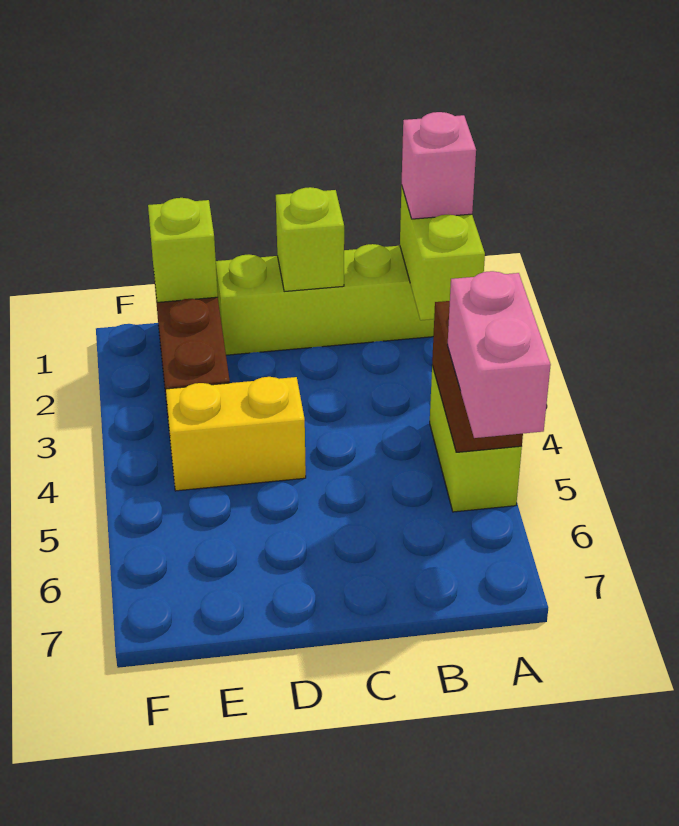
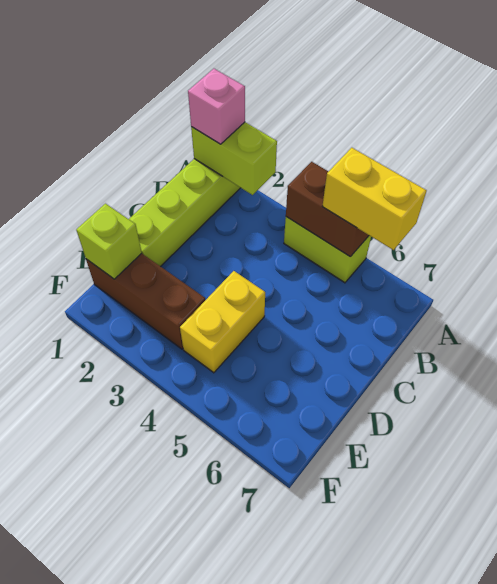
pink brick A5:A6 level 3 -> yellow brick A5:A6 level 3
lime brick C1 level 2 -> none

